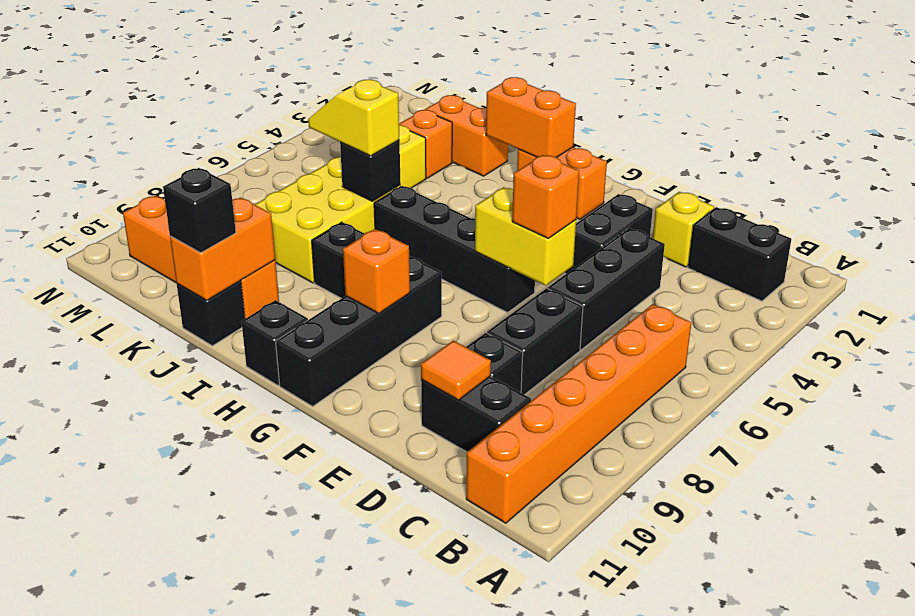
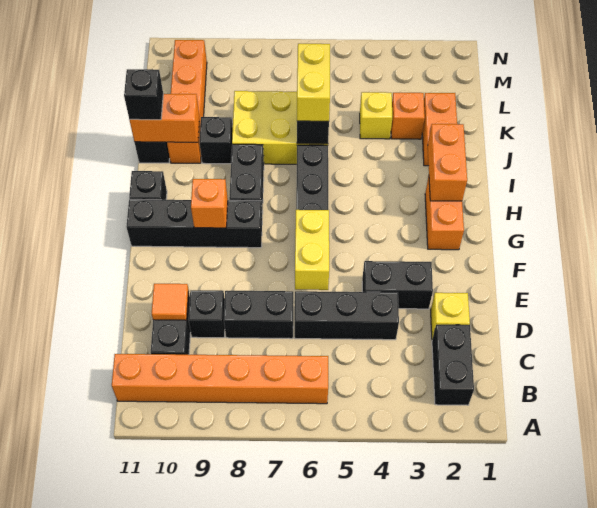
orange brick E6 level 3 -> none
yellow slope J6:K6 level 3 top J -> yellow brick J6:K6 level 3
none -> black brick J9 level 1

